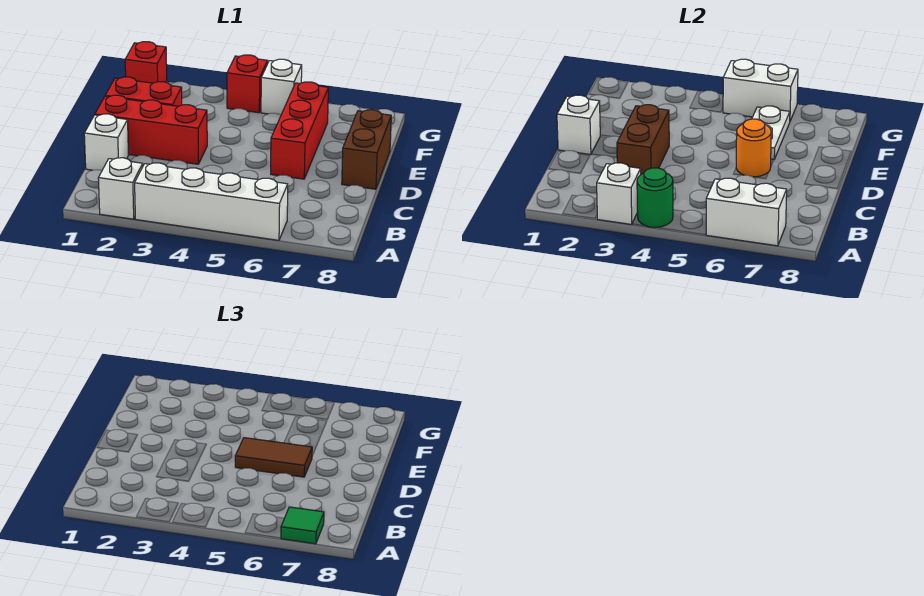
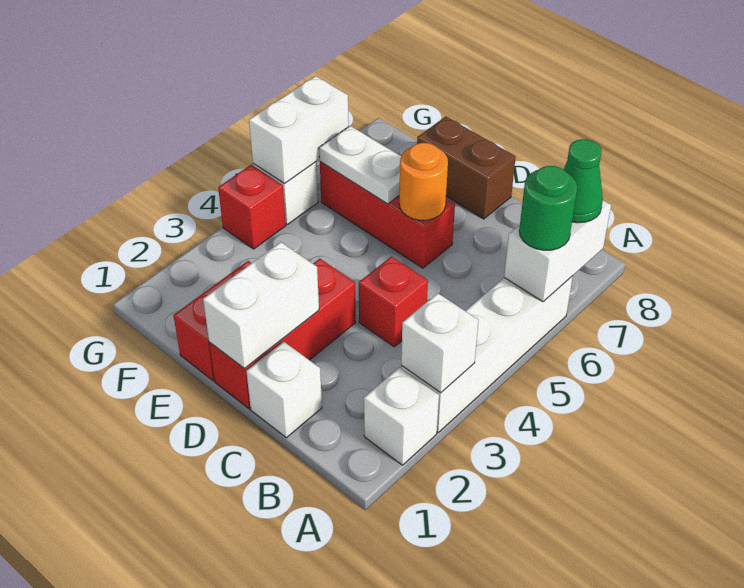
green round brick A4 level 2 -> green round brick A6 level 3
green tile A7 level 3 -> green cone A7 level 3
brown brick C3:D3 level 2 -> none
white brick D1 level 2 -> white brick D1:D2 level 2
brown tile D5:D6 level 3 -> none
red brick G1 level 1 -> red brick C4 level 1

